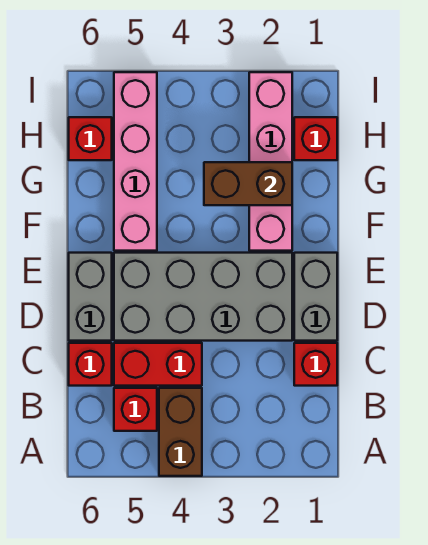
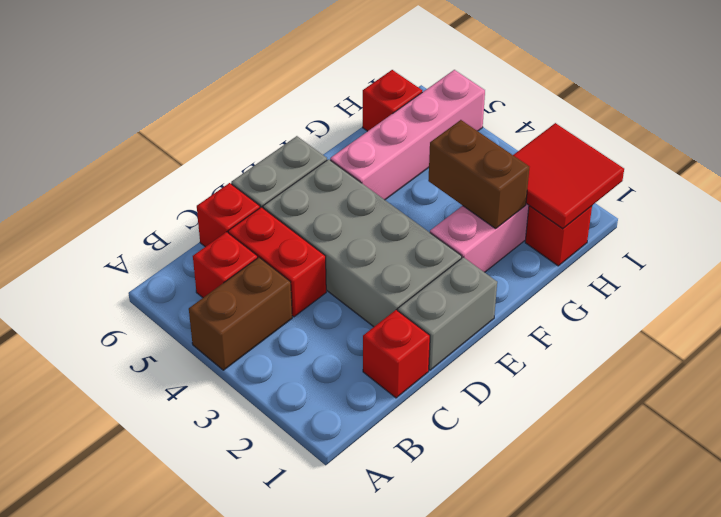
none -> red tile H1:I2 level 2

